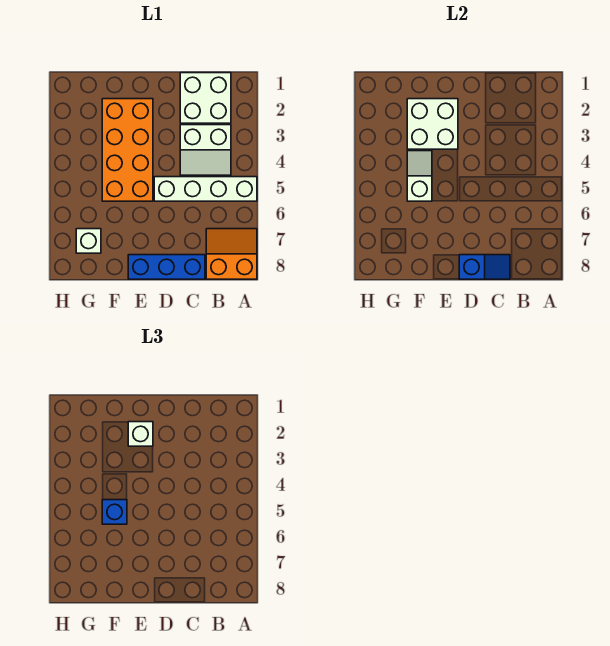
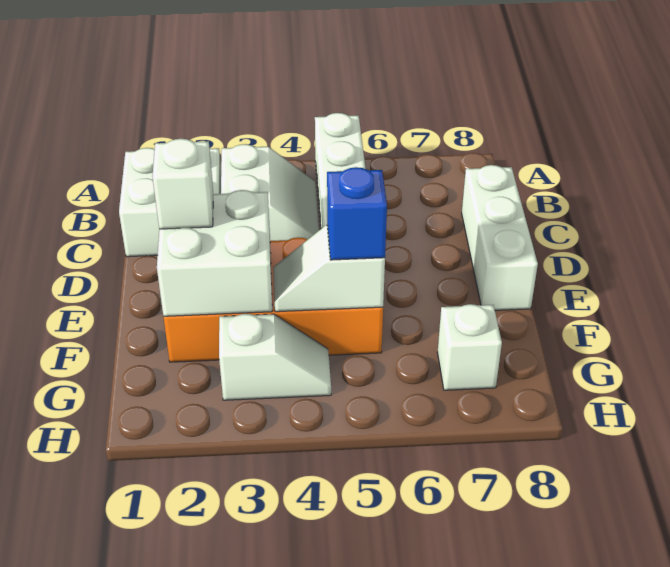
orange slope A7:B8 level 1 top 8 -> none
blue brick C8:E8 level 1 -> white brick C8:E8 level 1
blue slope C8:D8 level 2 top D -> none
none -> white slope G3:G4 level 1 top 3

